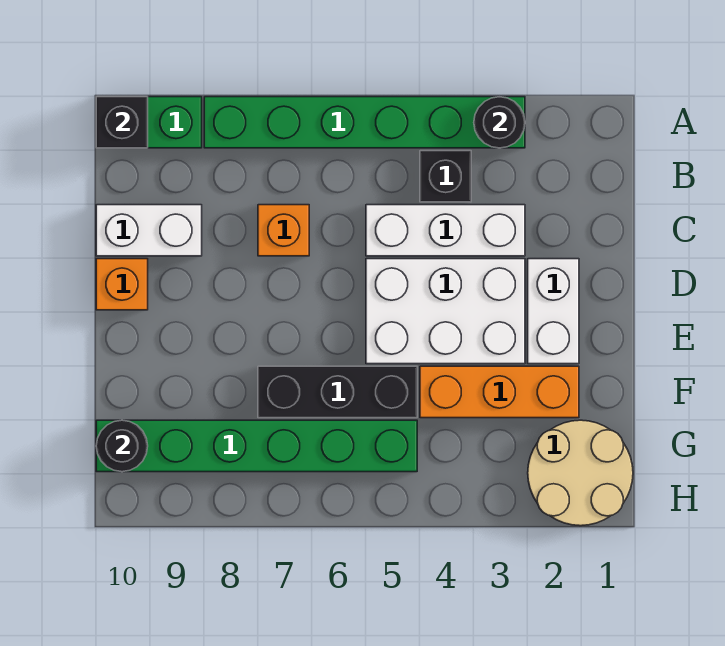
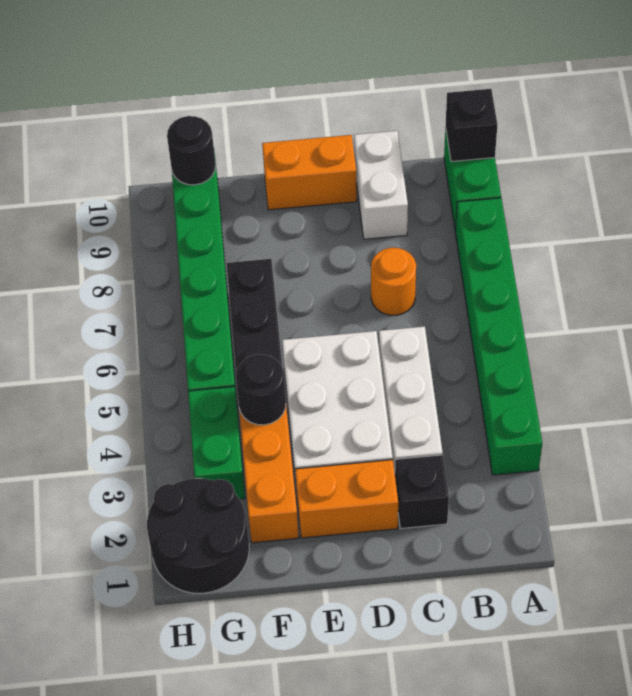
black round brick A3 level 2 -> black round brick F4 level 2
black brick B4 level 1 -> black brick C2 level 1
orange brick C7 level 1 -> orange round brick C7 level 1
white brick D2:E2 level 1 -> orange brick D2:E2 level 1
orange brick D10 level 1 -> orange brick D10:E10 level 1
tan round brick G1:H2 level 1 -> black round brick G1:H2 level 1
none -> green brick G3:G4 level 1

